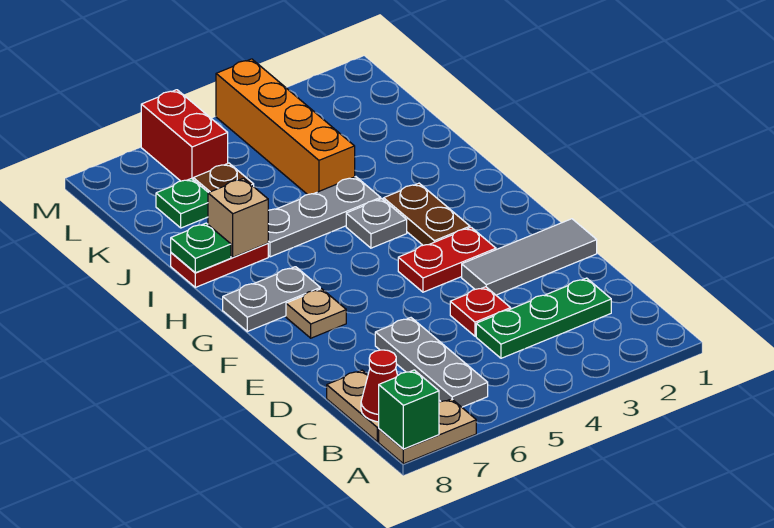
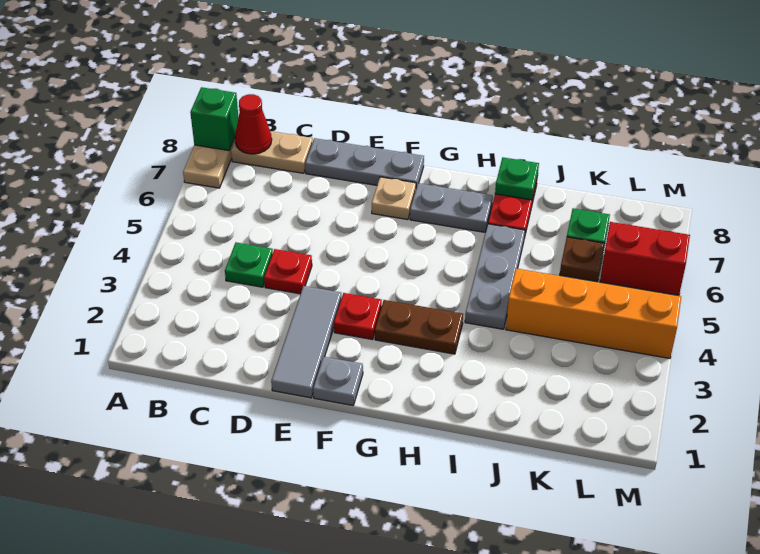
grey plate B6:D6 level 1 -> grey plate D8:F8 level 1
green plate C2:C4 level 1 -> green plate C4 level 1
red plate F3:F4 level 1 -> red plate F3 level 1
grey plate G7:G8 level 1 -> grey plate G7:H7 level 1
grey plate H4 level 1 -> grey plate F1 level 1
tan brick I7 level 2 -> none

